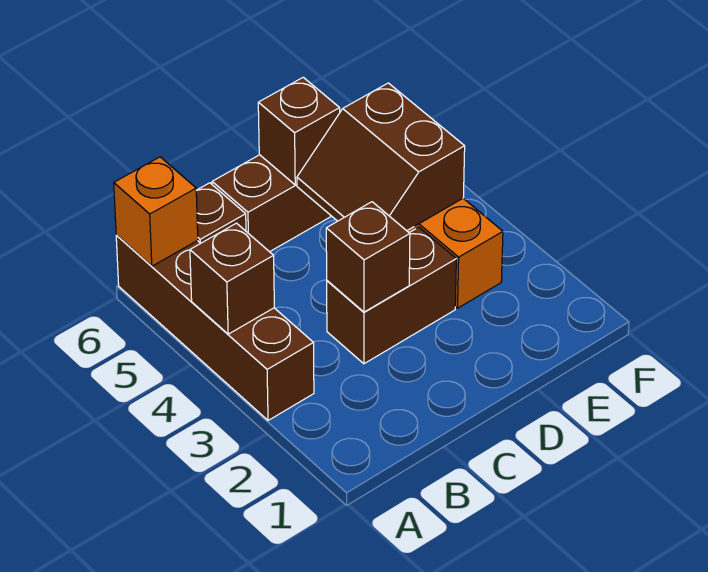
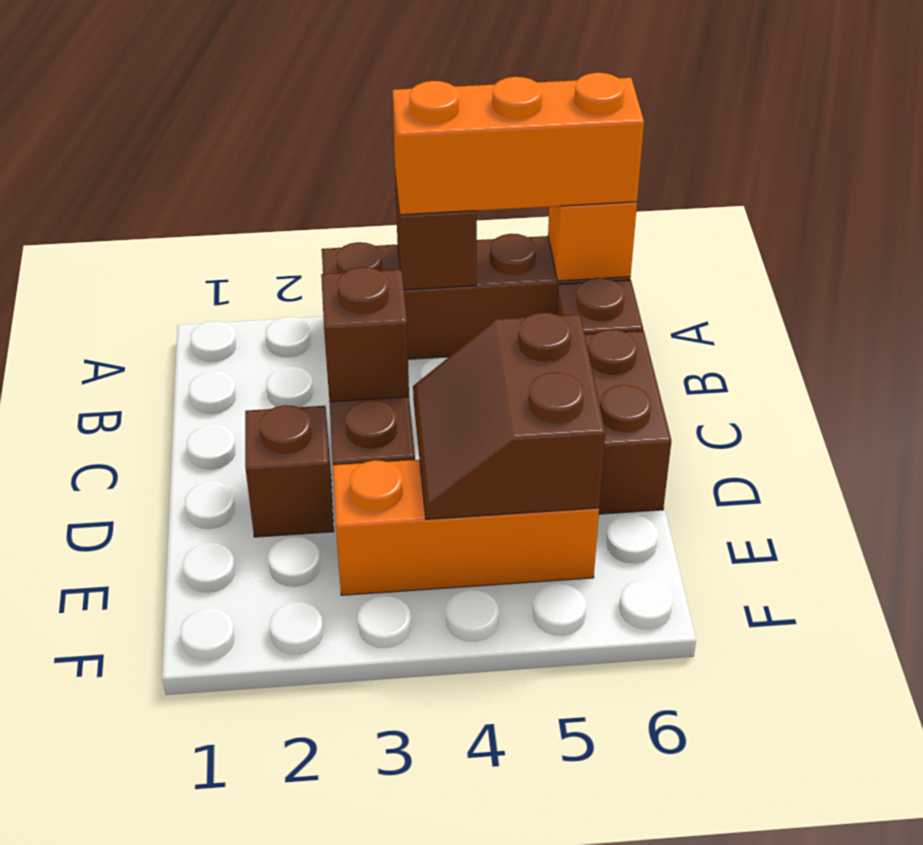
none -> orange brick A4:A6 level 3
brown slope D4:E5 level 2 top E -> brown slope D4:E5 level 2 top 5
brown brick D6 level 2 -> brown brick D2 level 1

